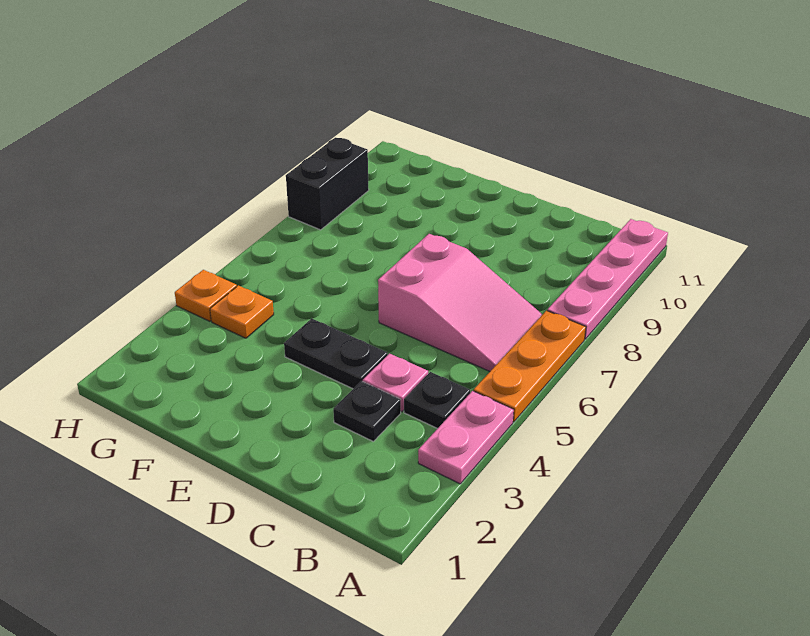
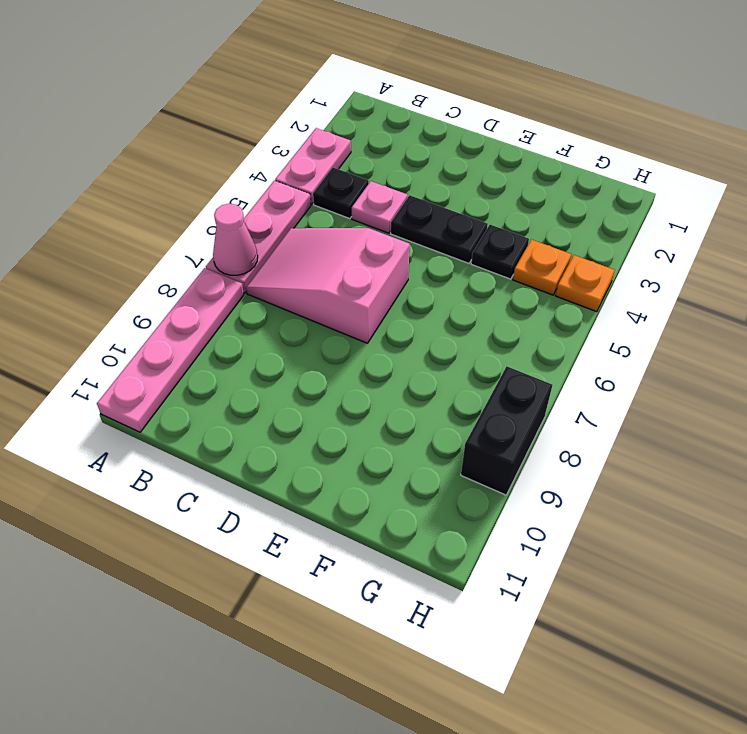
orange plate A5:A7 level 1 -> pink plate A5:A7 level 1
none -> pink cone A7 level 2
black plate C3 level 1 -> black plate F4 level 1

